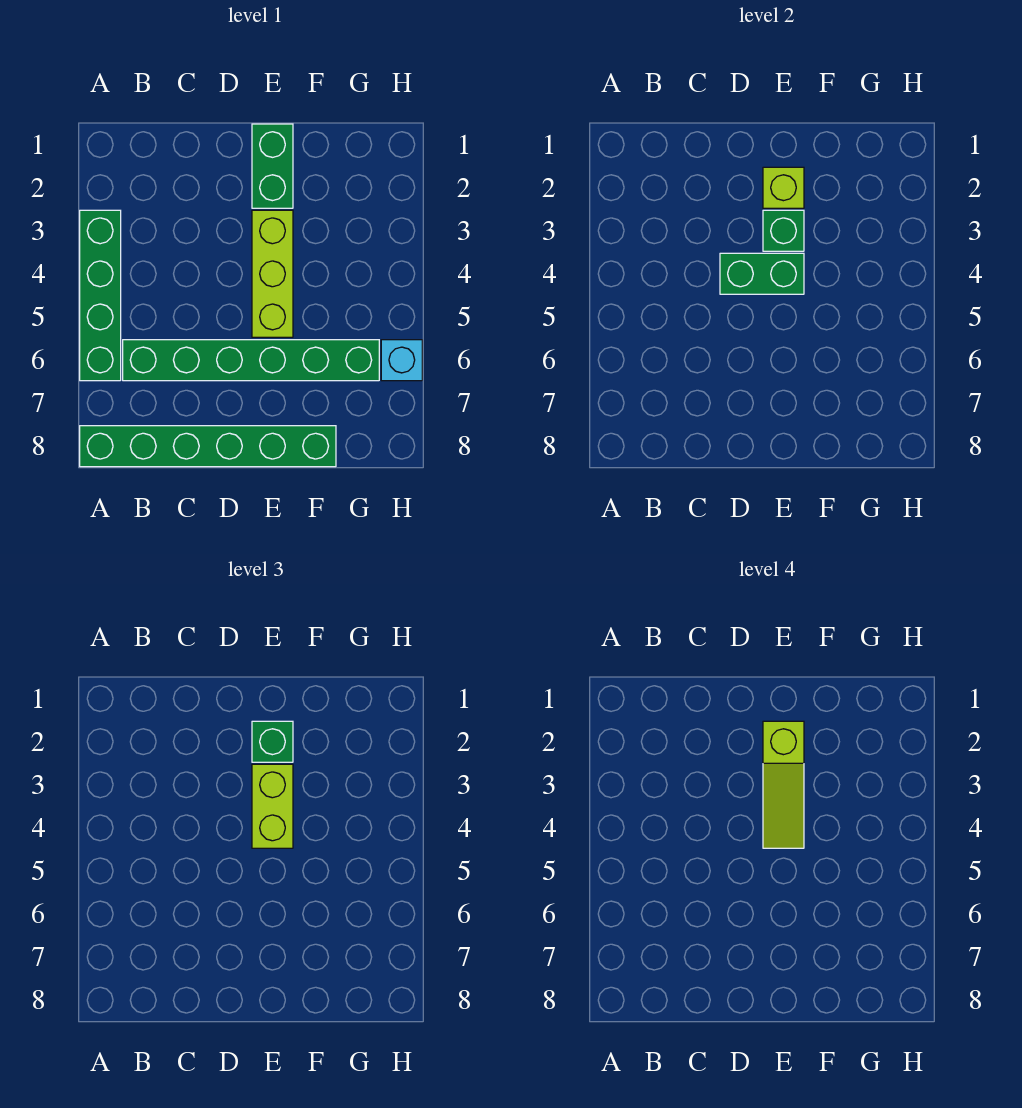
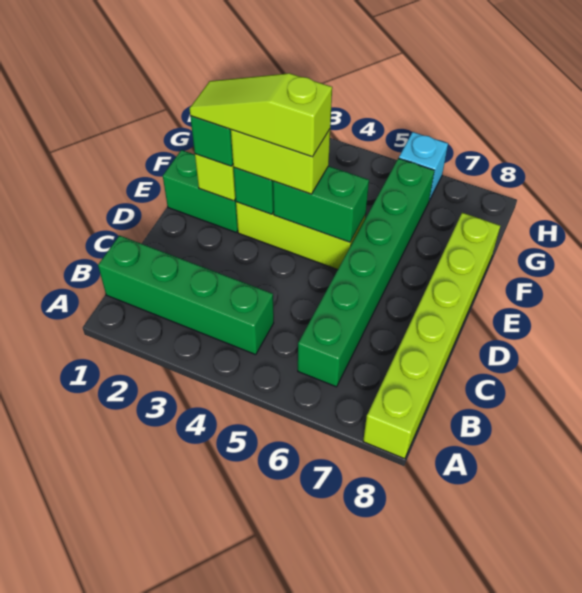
green brick A3:A6 level 1 -> green brick B1:B4 level 1
green brick A8:F8 level 1 -> lime brick A8:F8 level 1
green brick D4:E4 level 2 -> green brick E4:E5 level 2
lime slope E2:E4 level 4 top 2 -> lime slope E2:E4 level 4 top 4

